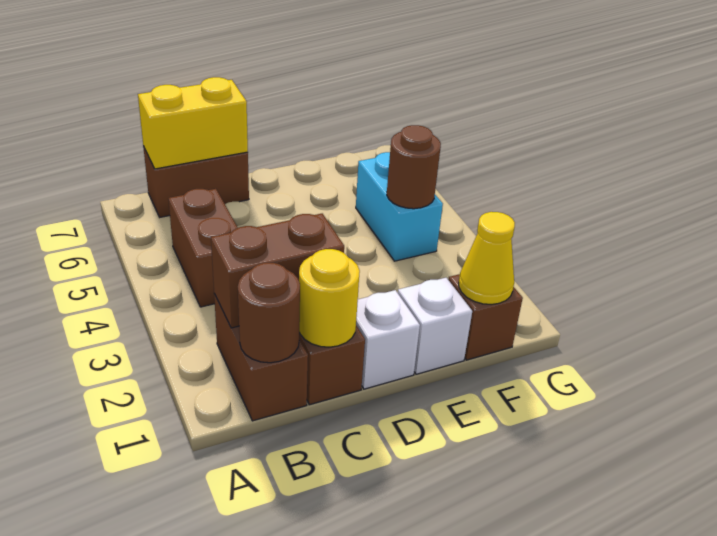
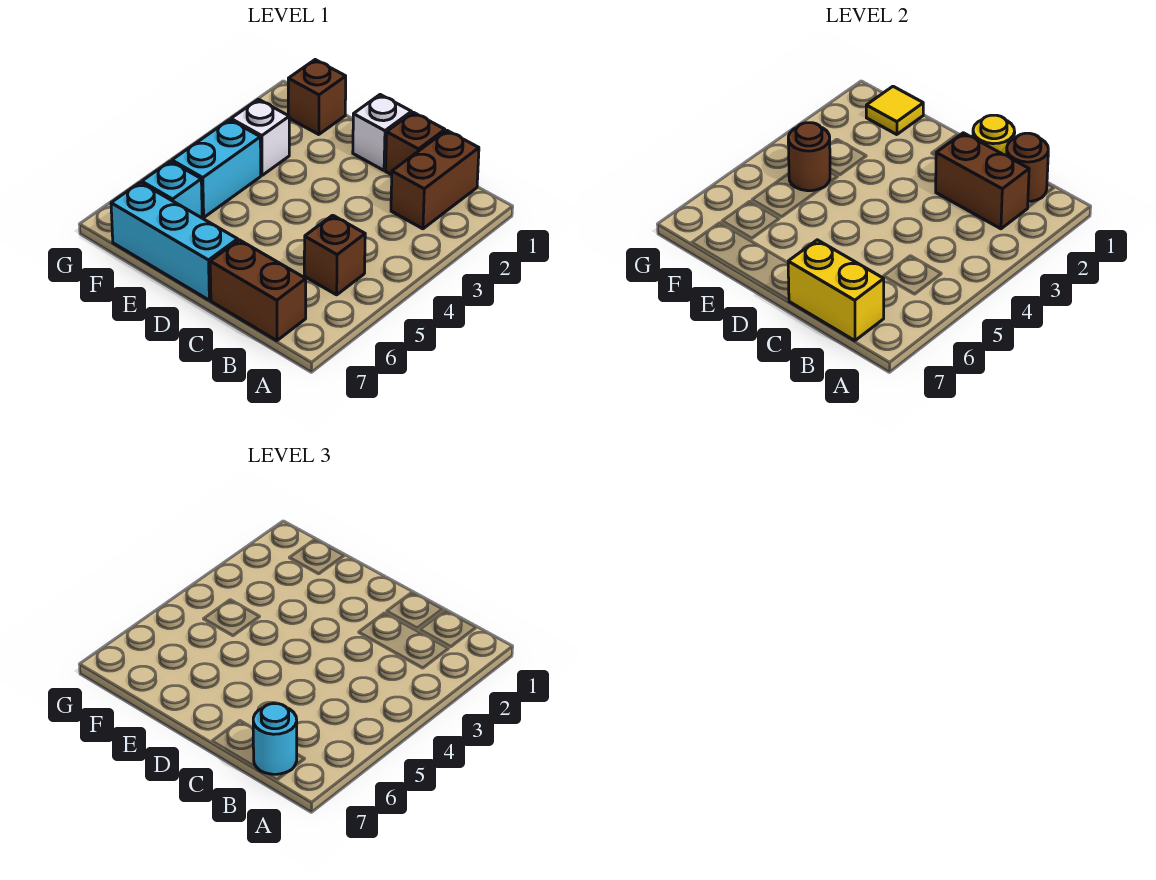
brown brick B4:B5 level 1 -> brown brick B5 level 1
none -> cyan round brick B7 level 3
none -> cyan brick D7:F7 level 1
white brick E1 level 1 -> white brick F3 level 1
yellow cone F1 level 2 -> yellow tile F1 level 2
none -> cyan brick F6 level 1

